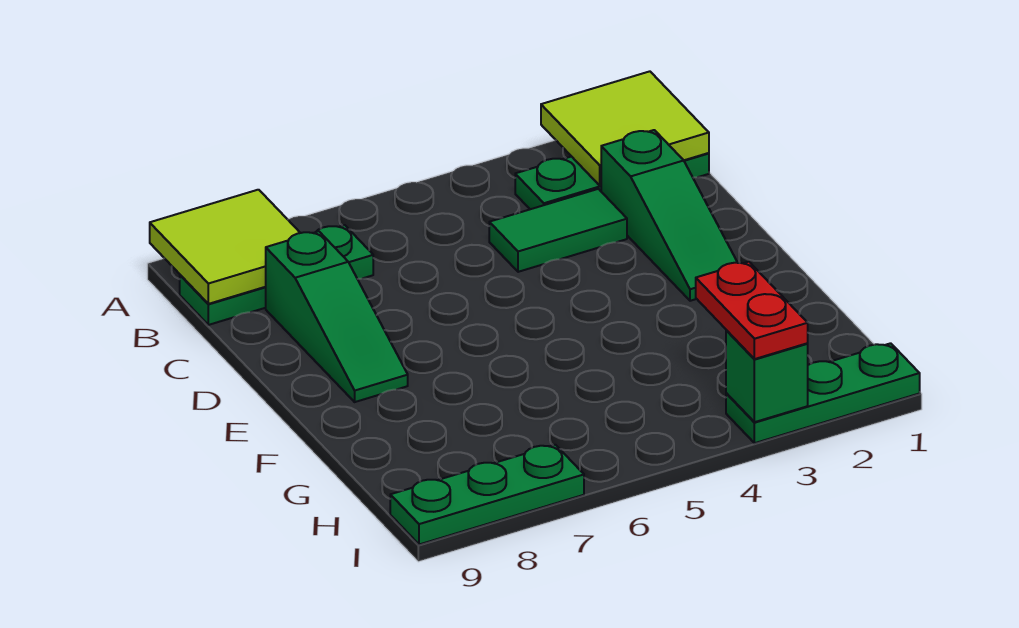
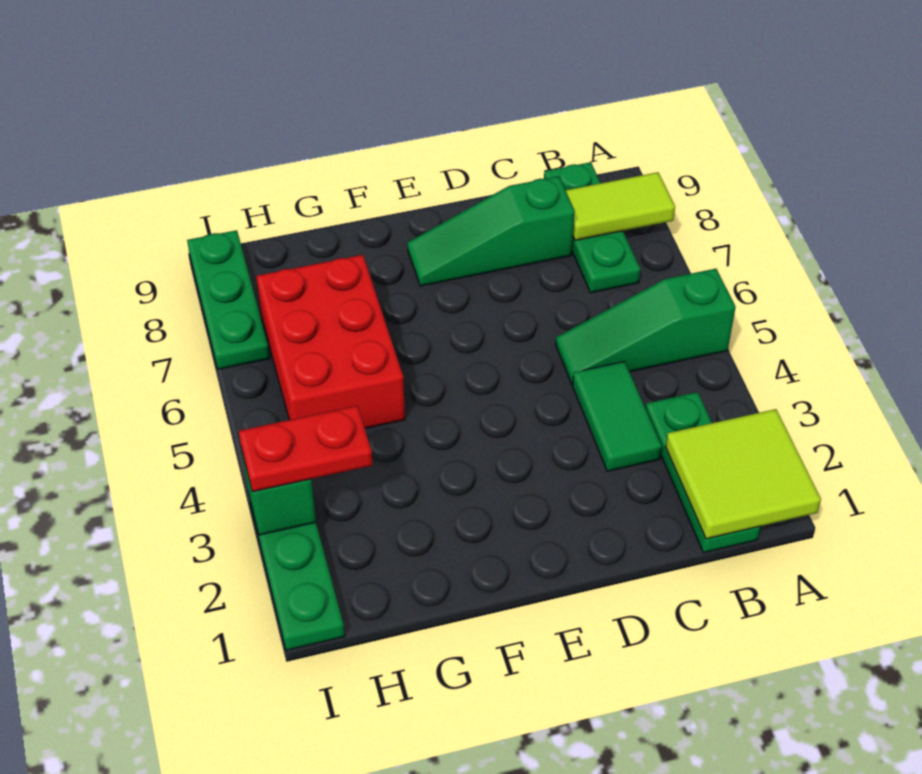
lime tile A8:B9 level 2 -> lime tile A8:B8 level 2
green slope C2:E2 level 1 top C -> green slope A5:C5 level 1 top A
none -> red brick G5:H7 level 1

